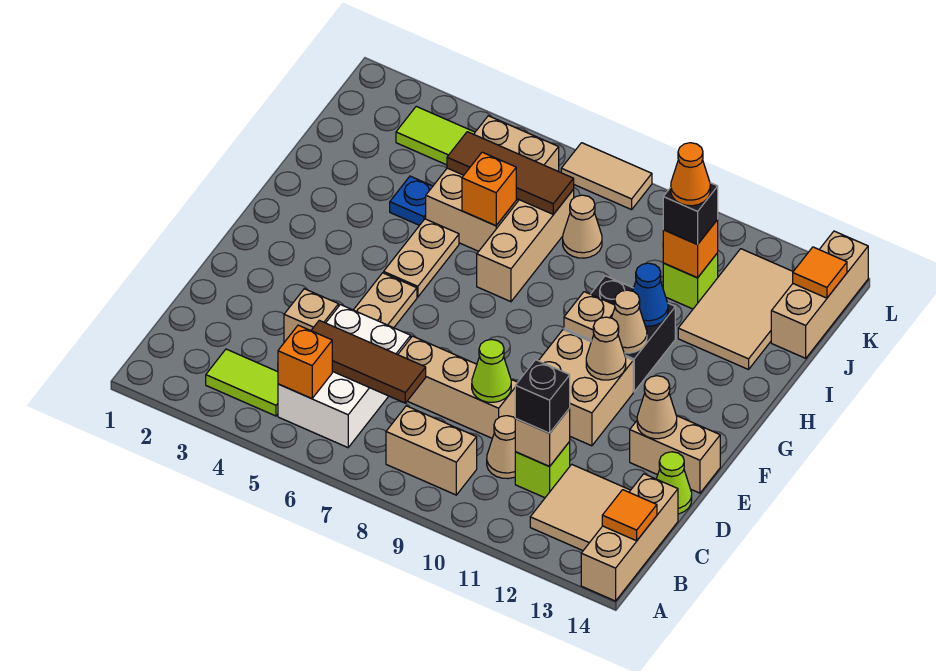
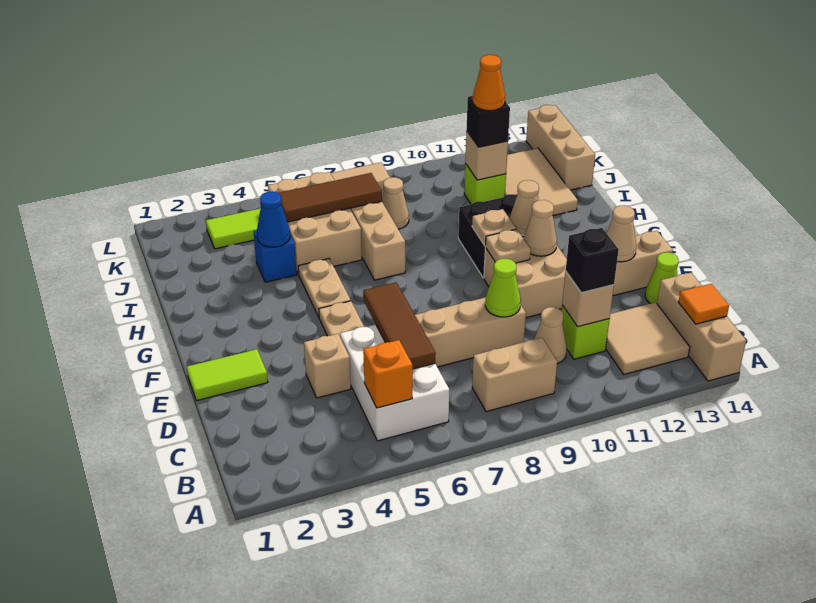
lime tile B3:B4 level 1 -> lime tile E1:E2 level 1
brown tile C5:C7 level 2 -> brown tile C6:E6 level 2
none -> tan plate F10 level 2
blue cone H11 level 2 -> blue cone I4 level 2
blue plate I4 level 1 -> blue brick I4 level 1
orange brick I6 level 2 -> none
orange brick J11 level 2 -> tan brick J11 level 2
orange tile K14 level 2 -> none

